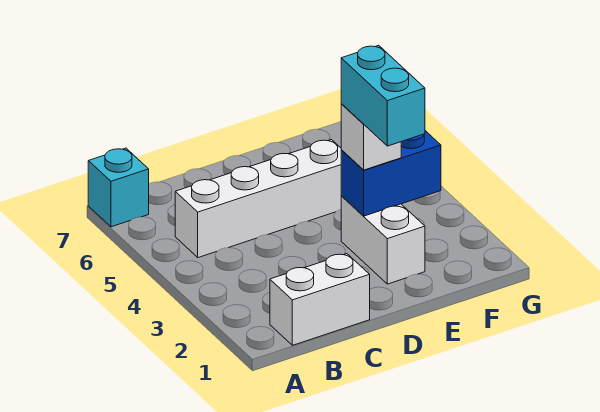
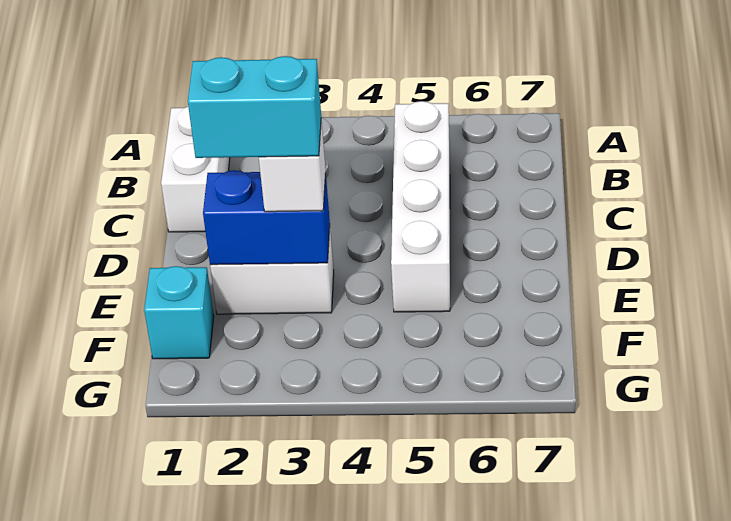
cyan brick A7 level 1 -> cyan brick F1 level 1
blue brick E3:F3 level 2 -> blue brick E2:E3 level 2

